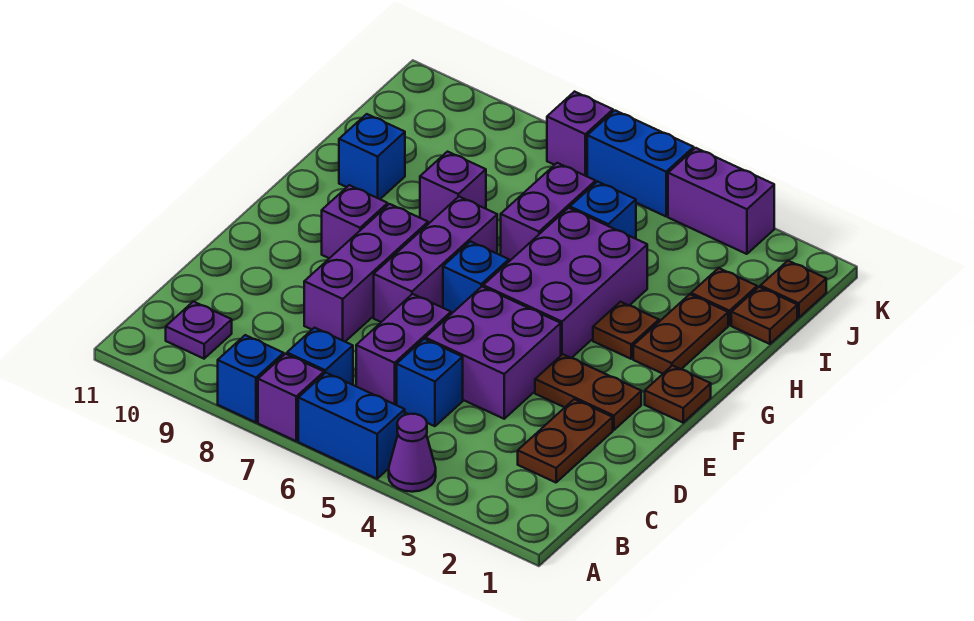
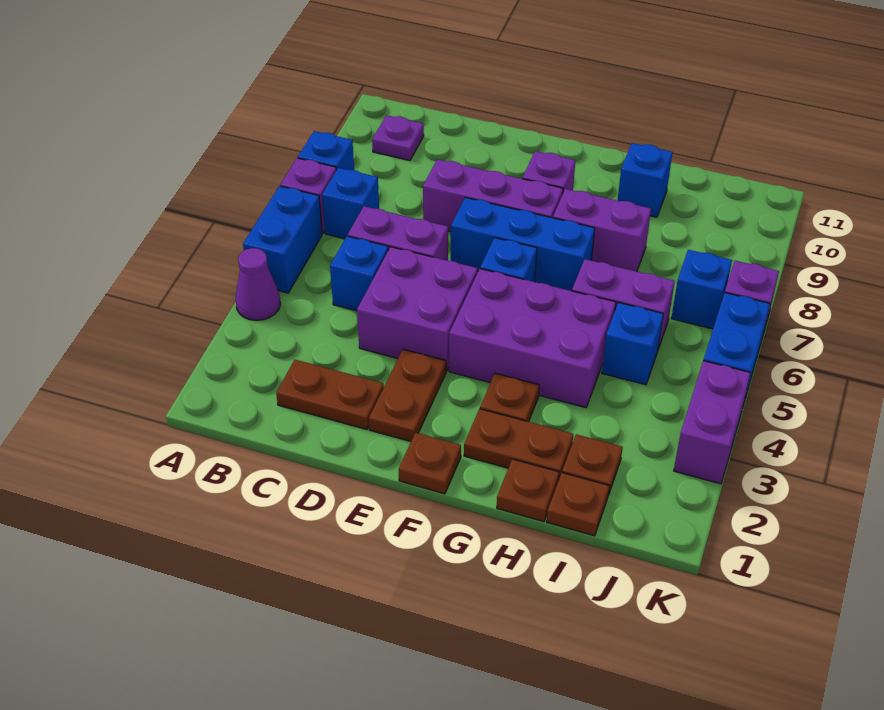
purple brick E7:G7 level 1 -> blue brick E7:G7 level 1
purple brick H8 level 1 -> purple brick G8:H8 level 1
brown plate J1 level 1 -> brown plate H1 level 1
none -> blue brick J7 level 1

